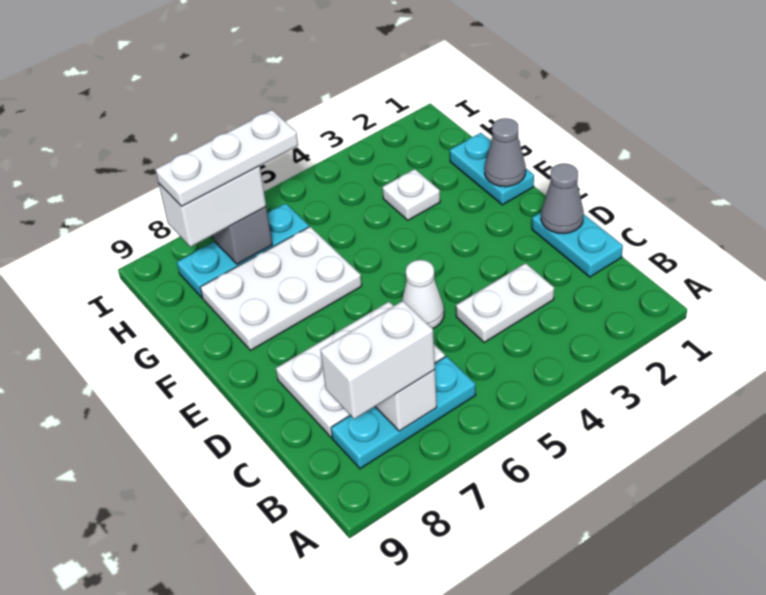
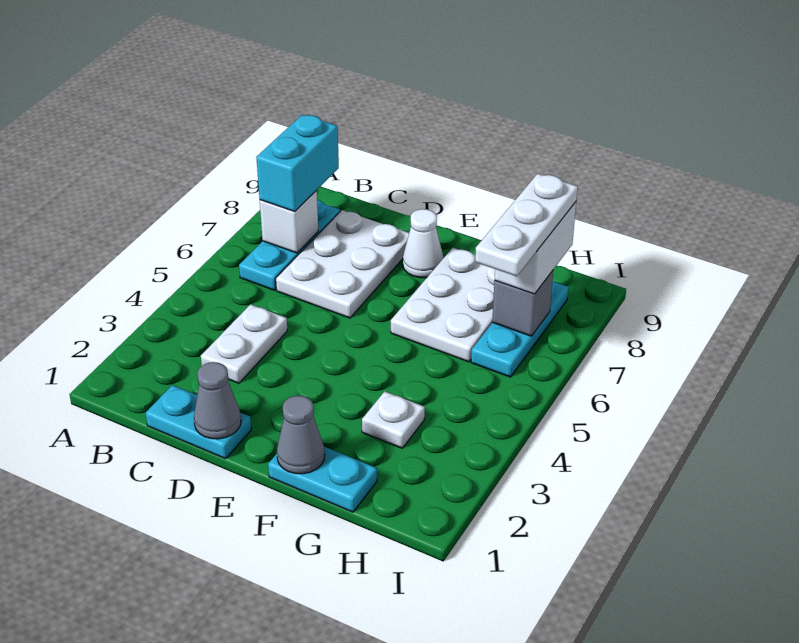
white brick B7:B8 level 3 -> cyan brick B7:B8 level 3
white cone D5 level 1 -> white cone E8 level 1

